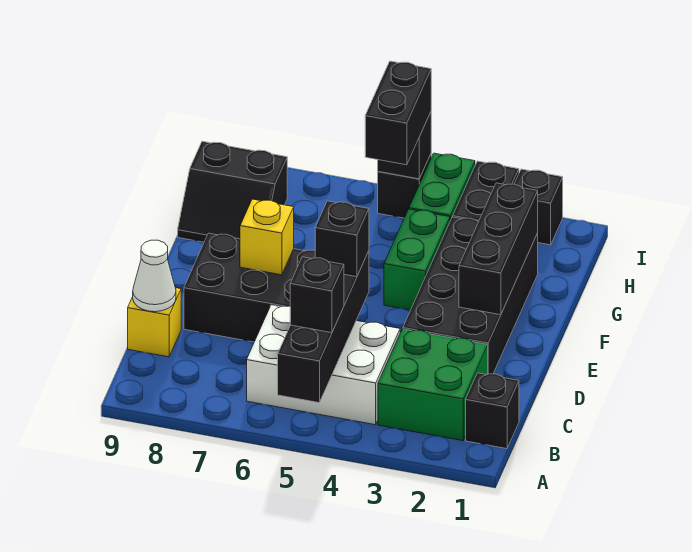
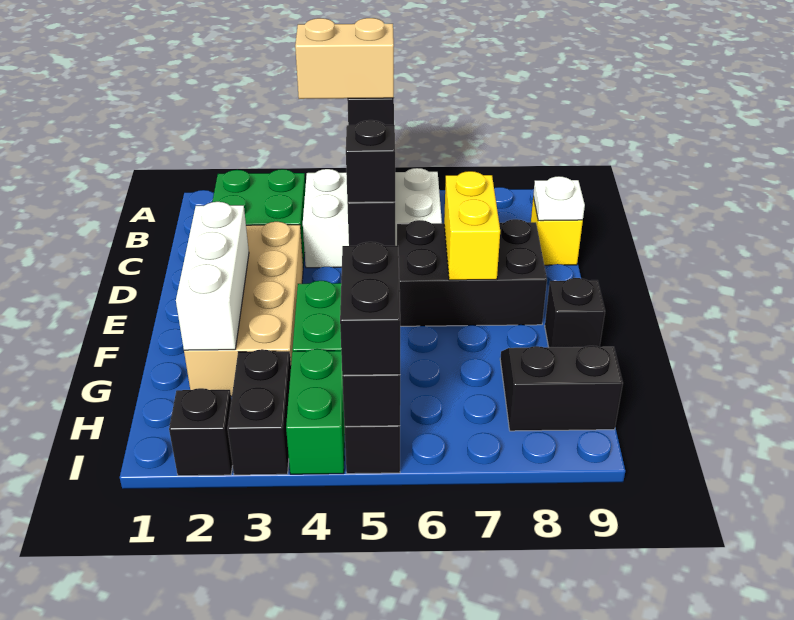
black brick B1 level 1 -> black brick F9 level 1
none -> tan brick B4:B5 level 4
white cone C9 level 2 -> white plate C9 level 2
black brick D2:G3 level 1 -> tan brick D2:G3 level 1
black brick E2:G2 level 2 -> white brick E2:G2 level 2
yellow brick E7 level 2 -> yellow brick D7:E7 level 2

